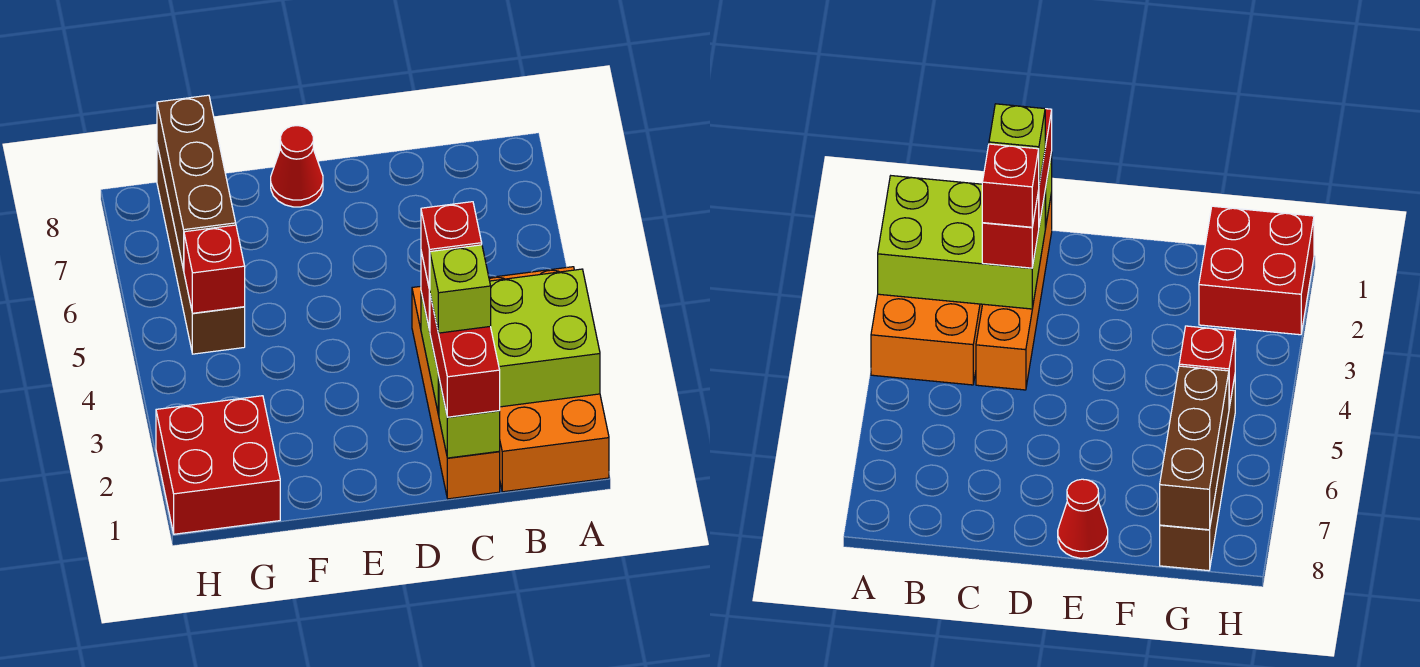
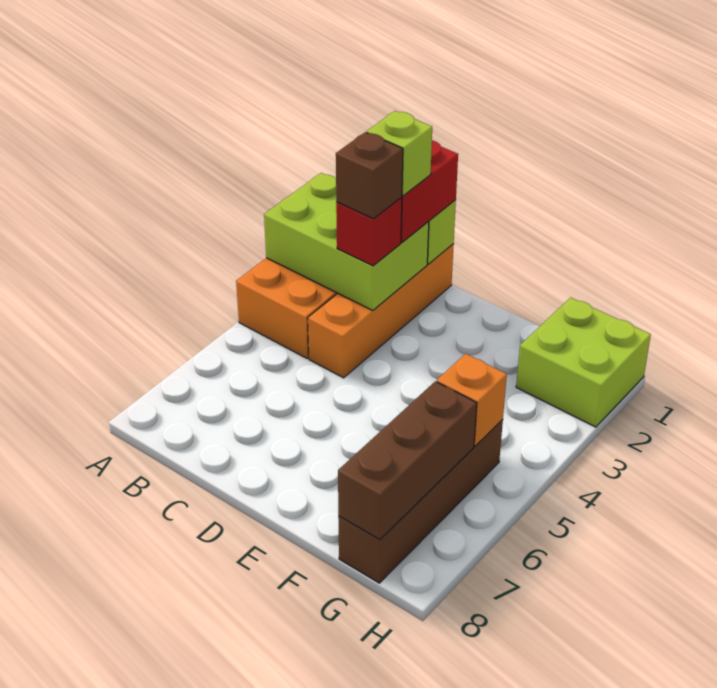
red brick C3 level 4 -> brown brick C3 level 4
red cone E8 level 1 -> none
red brick G1:H2 level 1 -> lime brick G1:H2 level 1
red brick G5 level 2 -> orange brick G5 level 2

